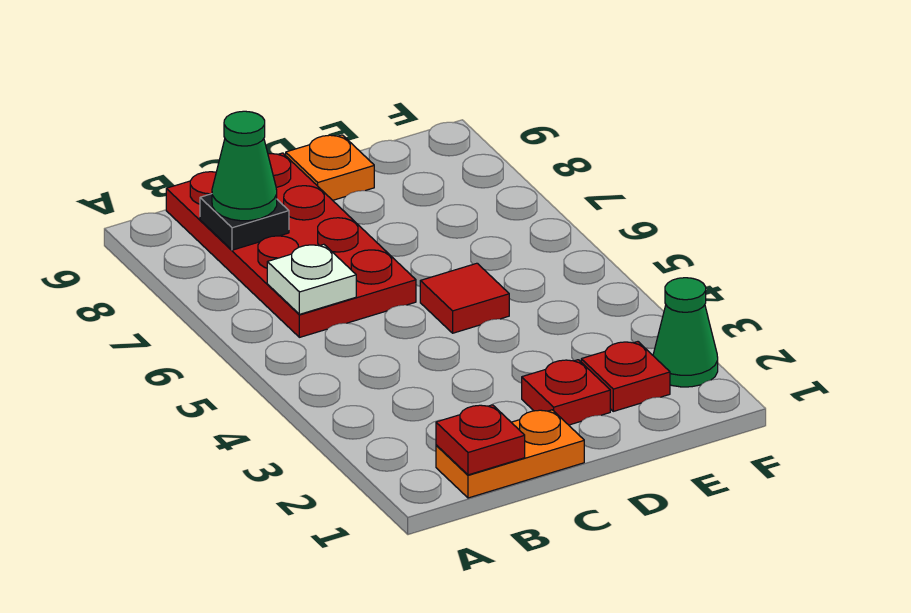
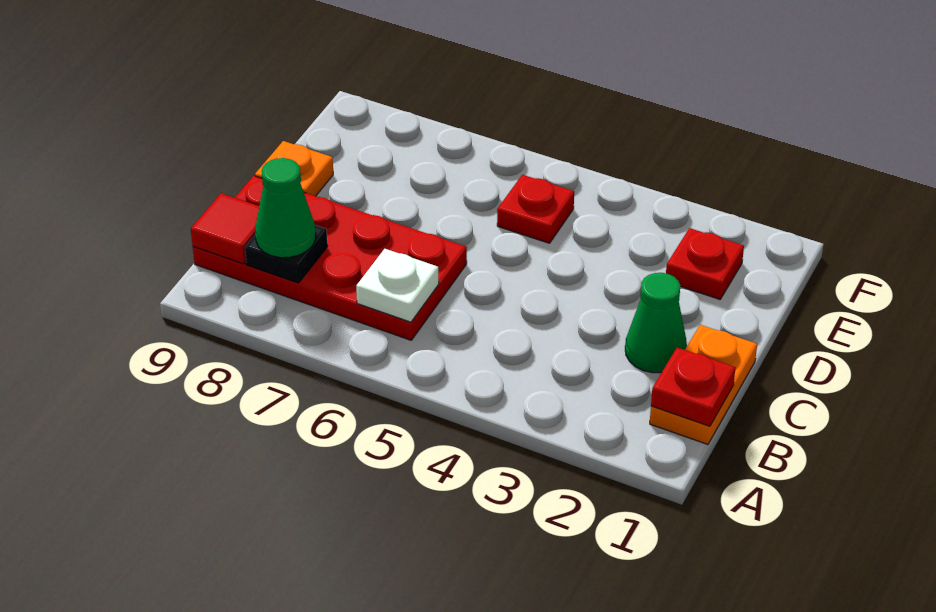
red plate D2 level 1 -> red plate E5 level 1
red tile D5 level 1 -> red tile B9 level 2
green cone F2 level 1 -> green cone C2 level 1

